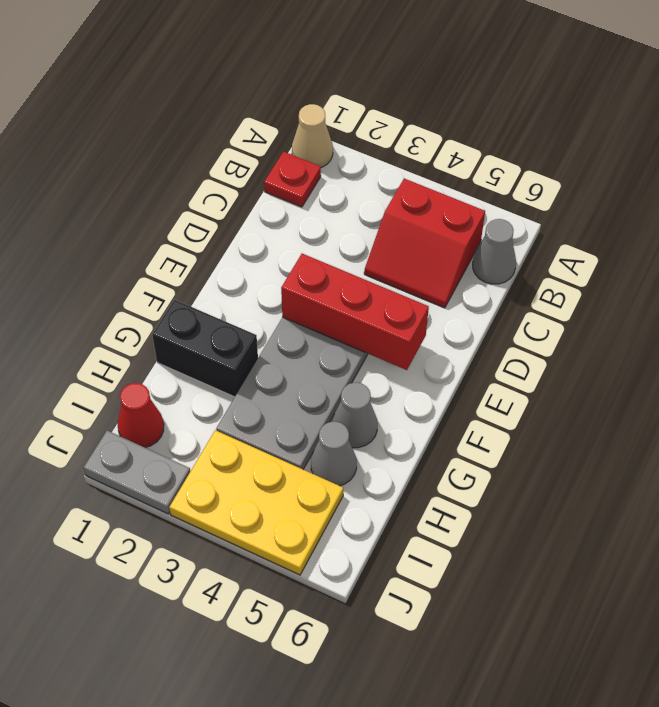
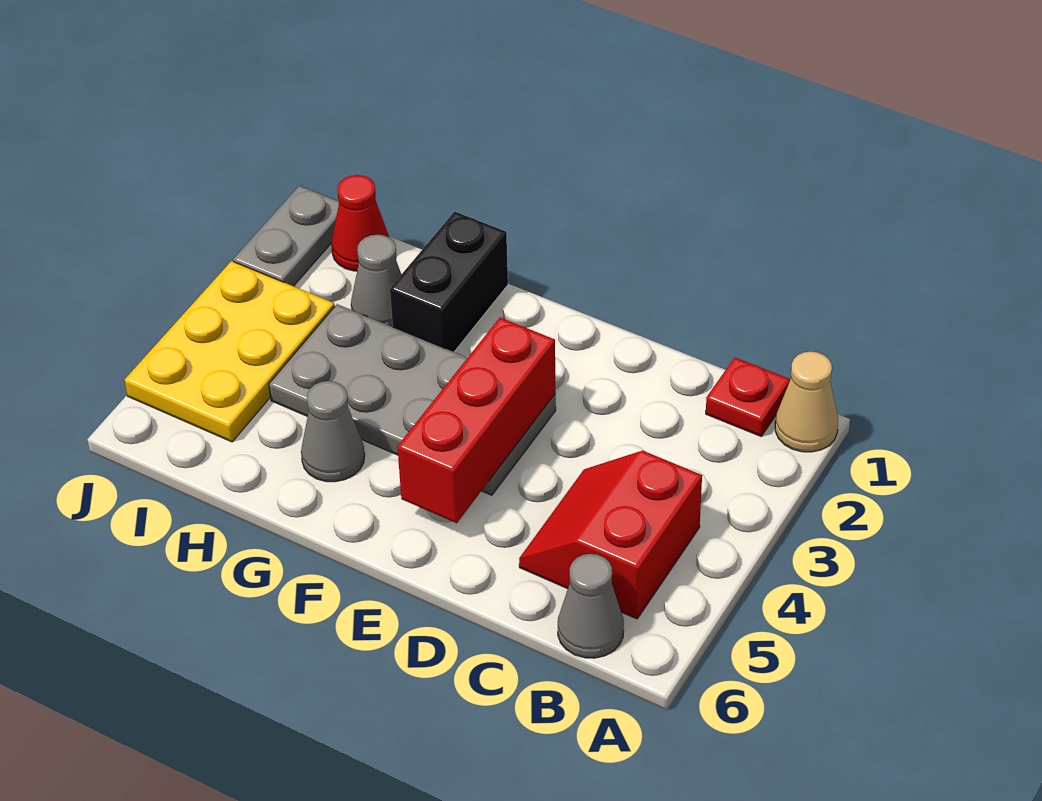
grey cone H5 level 1 -> grey cone H2 level 1

